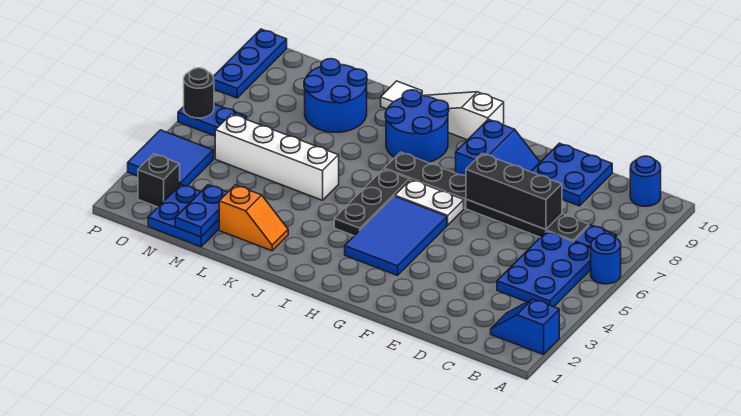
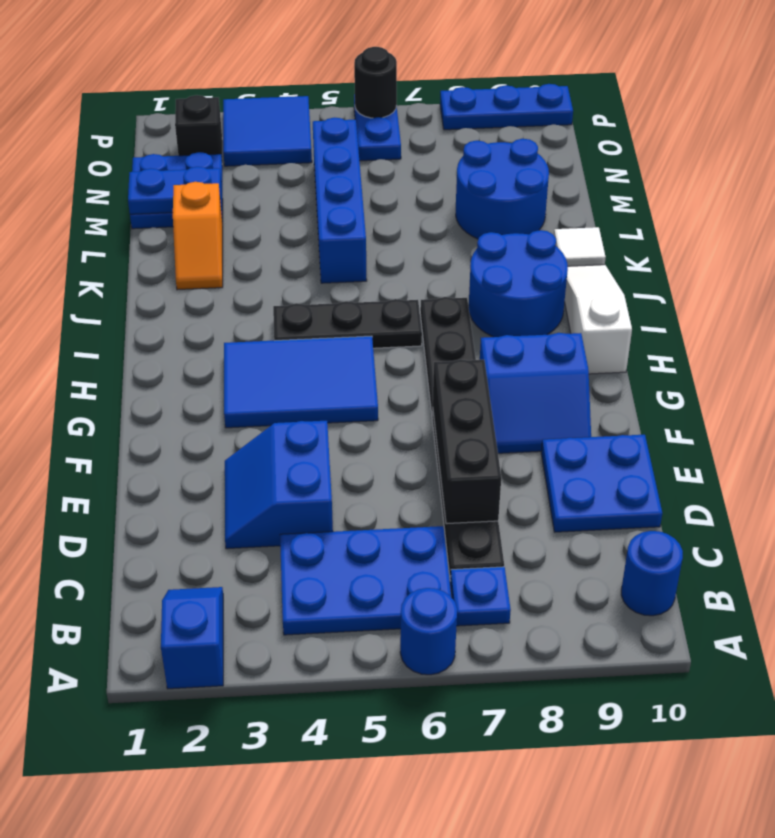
none -> blue slope D3:E4 level 1 top 4
white plate G6:H6 level 1 -> none
white brick K5:N5 level 1 -> blue brick K5:N5 level 1

